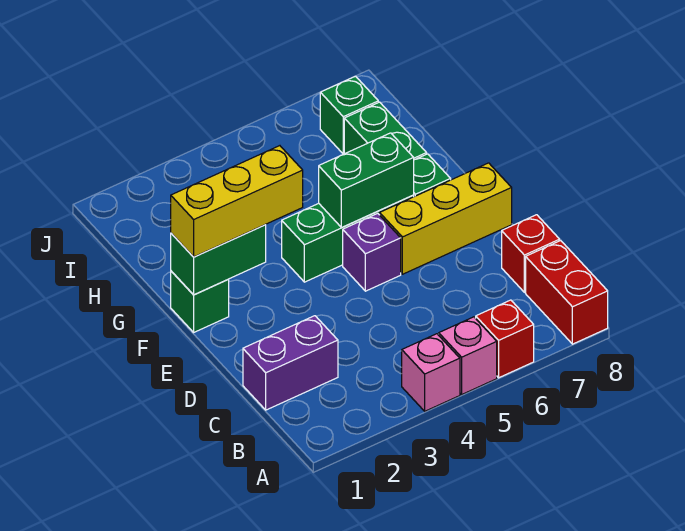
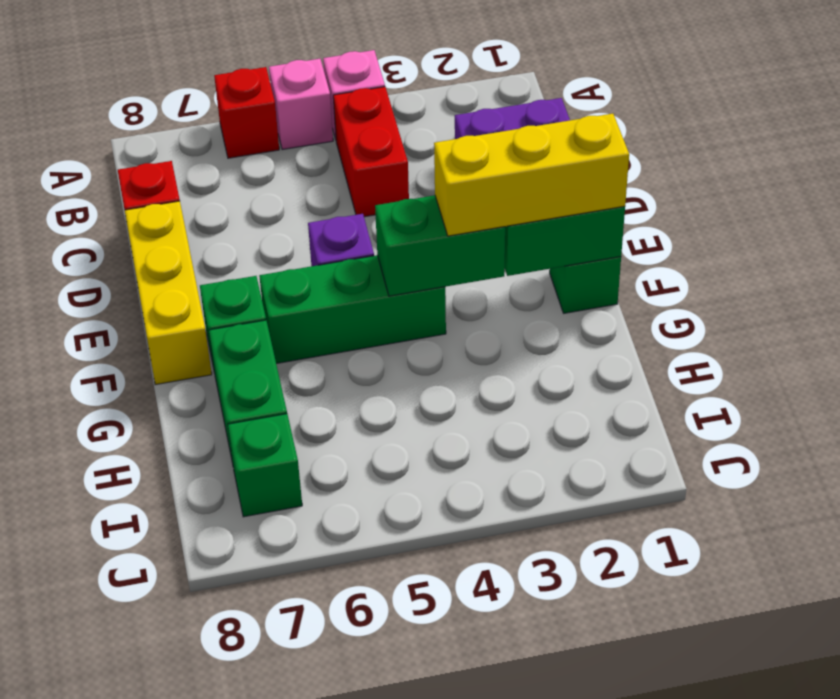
red brick A8:B8 level 1 -> red brick B4:C4 level 1
yellow brick E6:E8 level 1 -> yellow brick D8:F8 level 1
green brick F5:F6 level 2 -> green brick F3:F4 level 2

